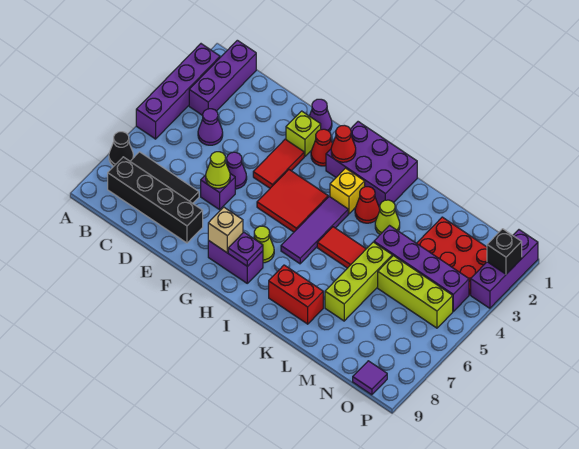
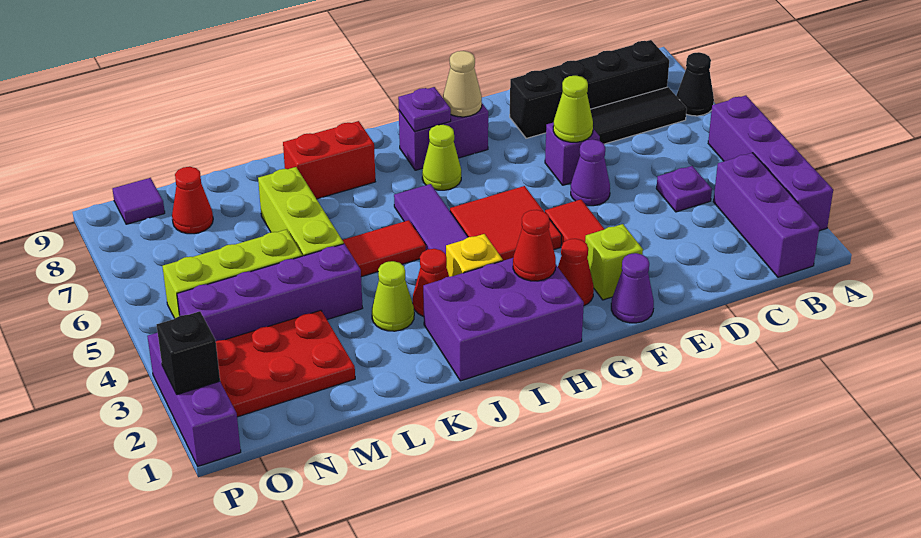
purple cone C4 level 1 -> purple plate C4 level 1
tan brick G8 level 2 -> tan cone G8 level 2
none -> red cone N8 level 1

